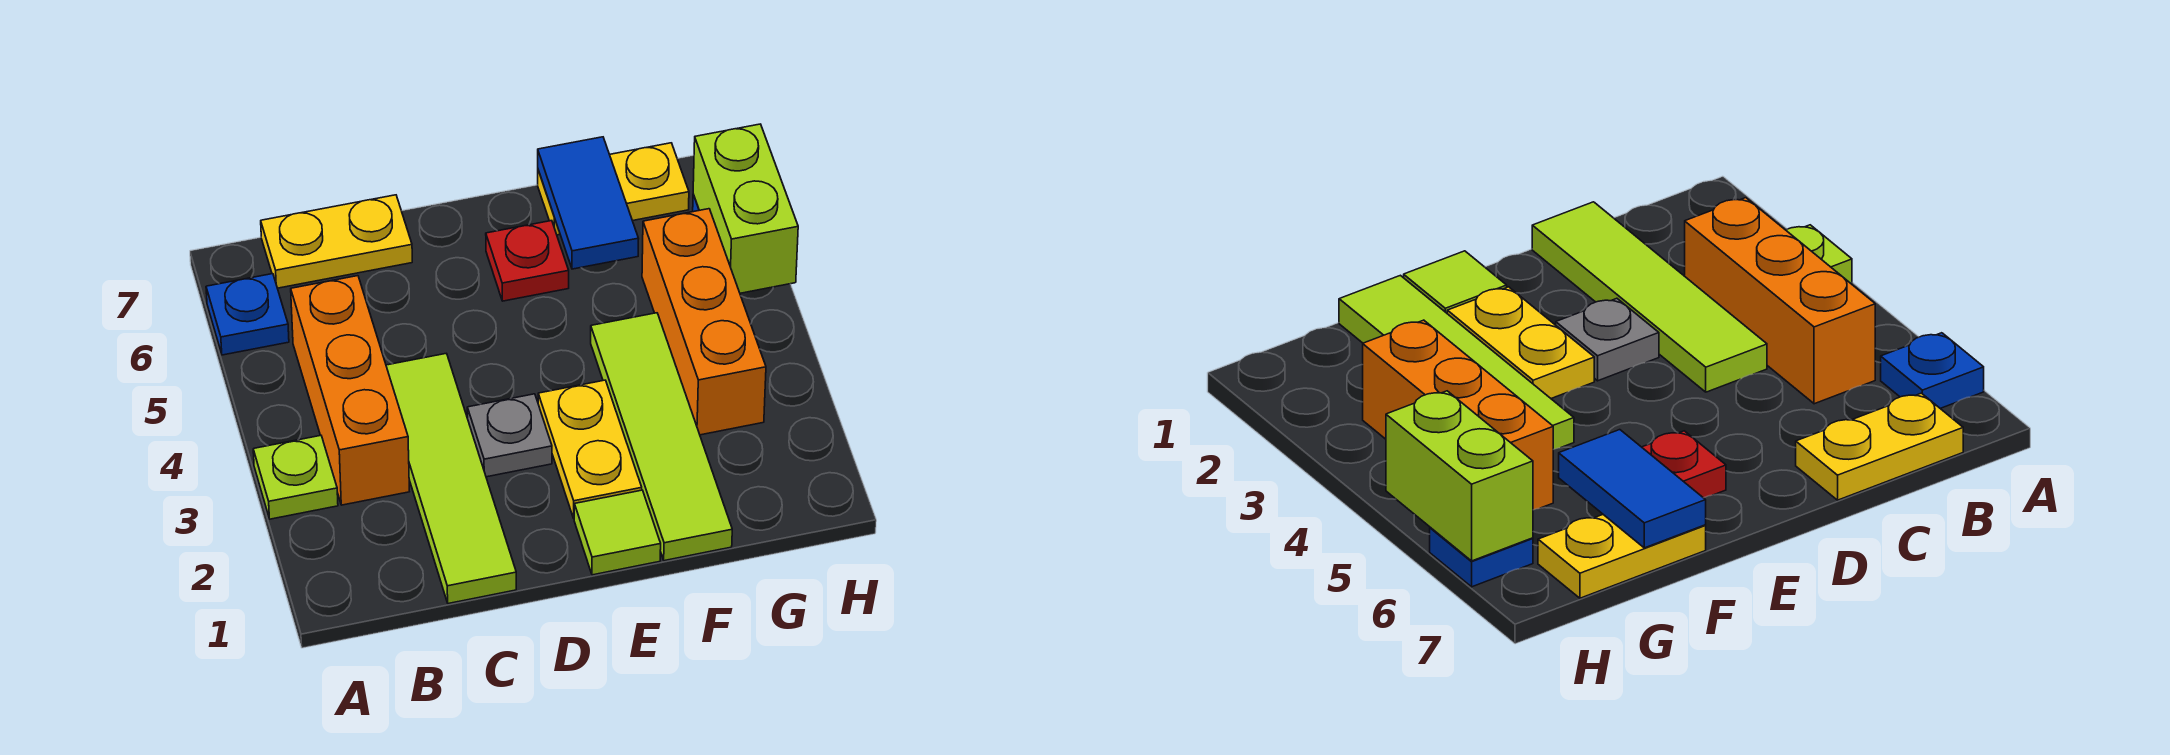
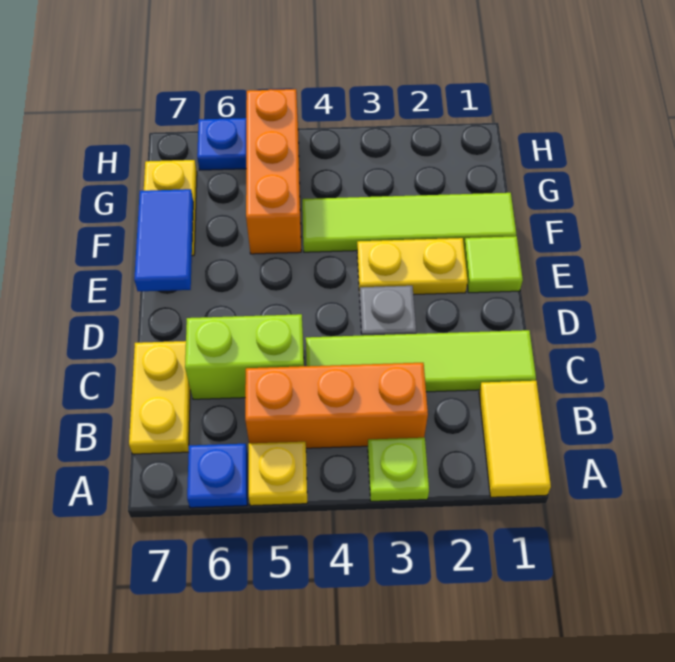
none -> yellow tile A1:B1 level 1
none -> yellow plate A5 level 1
red plate E6 level 1 -> none
blue tile F6:F7 level 2 -> blue tile E7:F7 level 2
orange brick G3:G5 level 1 -> orange brick F5:H5 level 1
lime brick H5:H6 level 2 -> lime brick C5:C6 level 1

